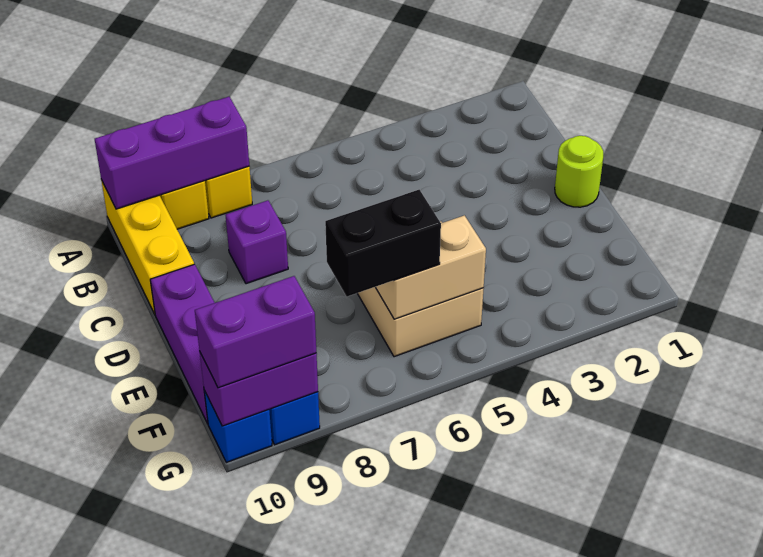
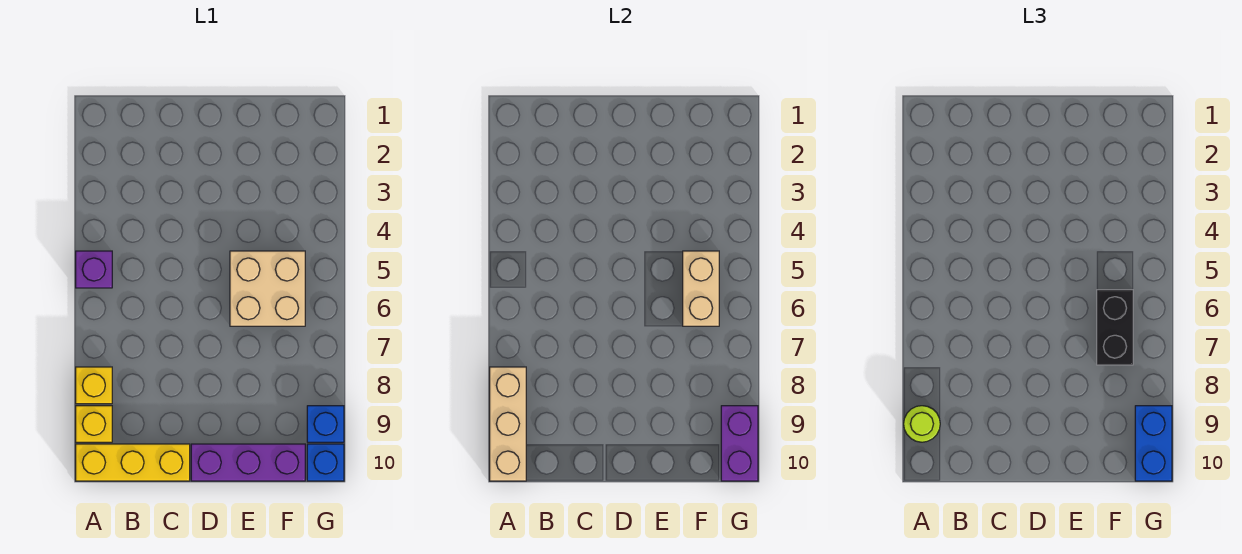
purple brick A8:A10 level 2 -> tan brick A8:A10 level 2
purple brick C8 level 1 -> purple brick A5 level 1
lime round brick D1 level 1 -> lime round brick A9 level 3
purple brick G9:G10 level 3 -> blue brick G9:G10 level 3

